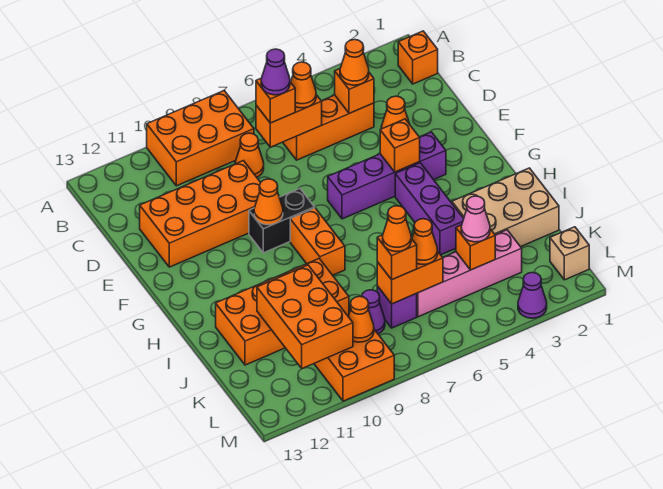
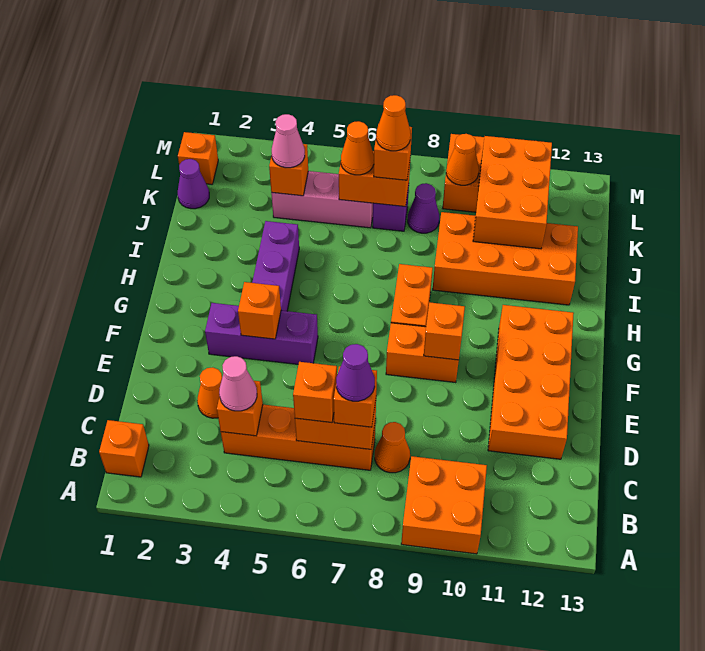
orange brick A8:B10 level 1 -> orange brick A9:B10 level 1
orange brick C4:C6 level 1 -> orange brick C4:C7 level 1
orange cone C4 level 3 -> pink cone C4 level 3
orange cone C6 level 3 -> orange brick C6 level 3
orange brick D9:E12 level 1 -> orange brick D11:G12 level 1
purple brick F3:F6 level 1 -> purple brick F3:F5 level 1
black brick F8:F9 level 1 -> orange brick F8:F9 level 1
orange cone F9 level 2 -> orange brick F9 level 2
tan brick I1:J3 level 1 -> none
pink brick K3:K6 level 1 -> pink brick K4:K6 level 1
tan brick L1 level 1 -> orange brick L1 level 1
purple cone M3 level 1 -> purple cone K1 level 1

